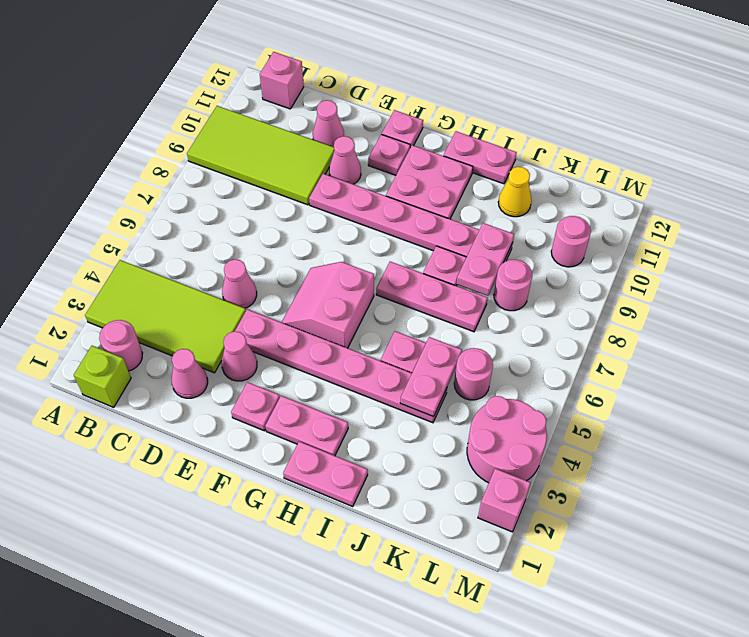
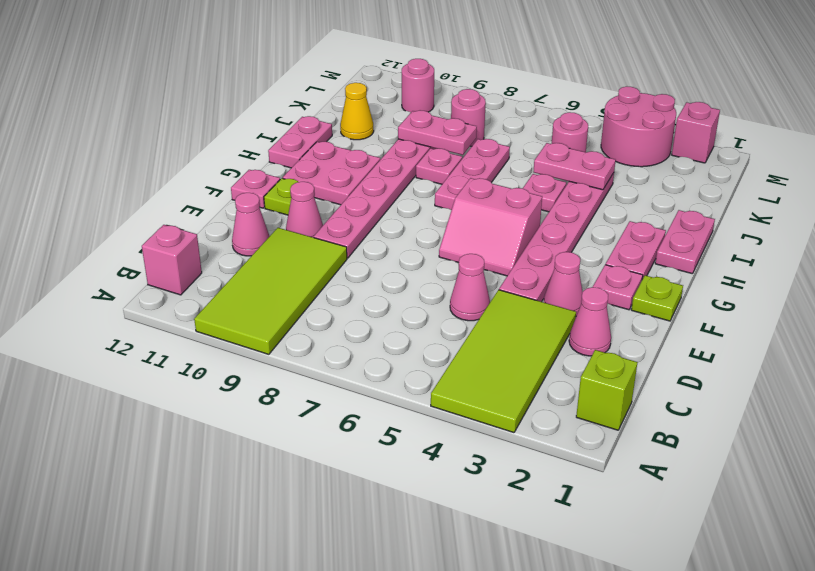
pink round brick B2 level 1 -> none
none -> lime plate F1 level 1
pink plate F11 level 1 -> lime plate F11 level 1

